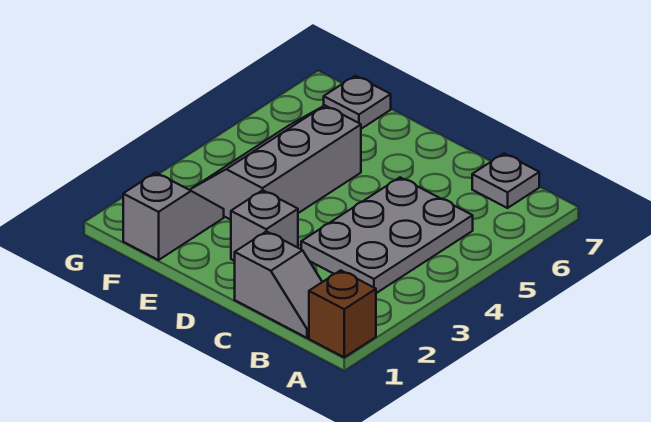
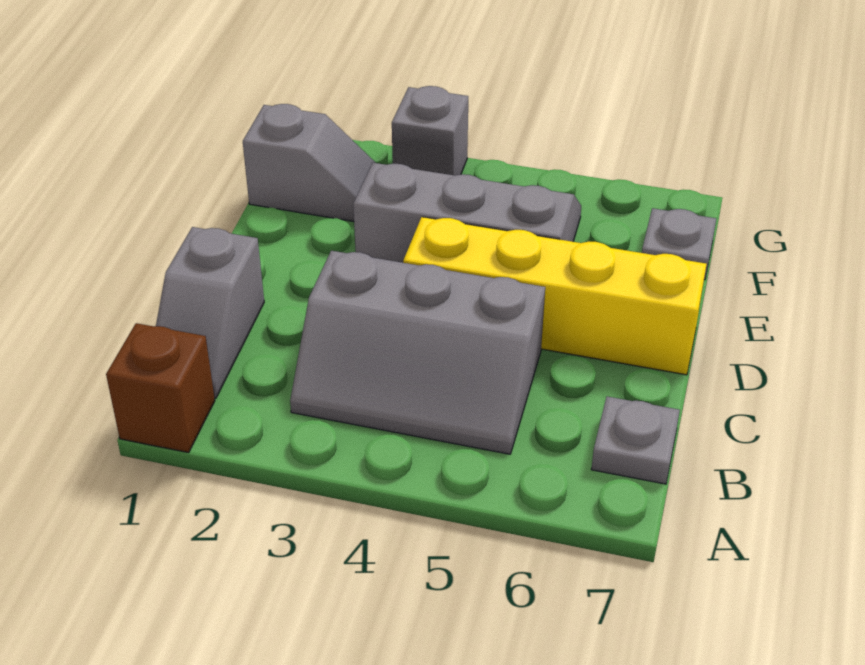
grey plate B3:C5 level 1 -> grey slope B3:C5 level 1 top C
grey brick D2 level 1 -> grey brick G3 level 1
none -> yellow brick D4:D7 level 1

